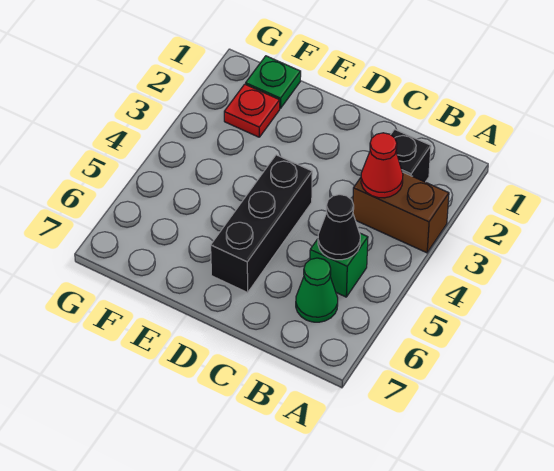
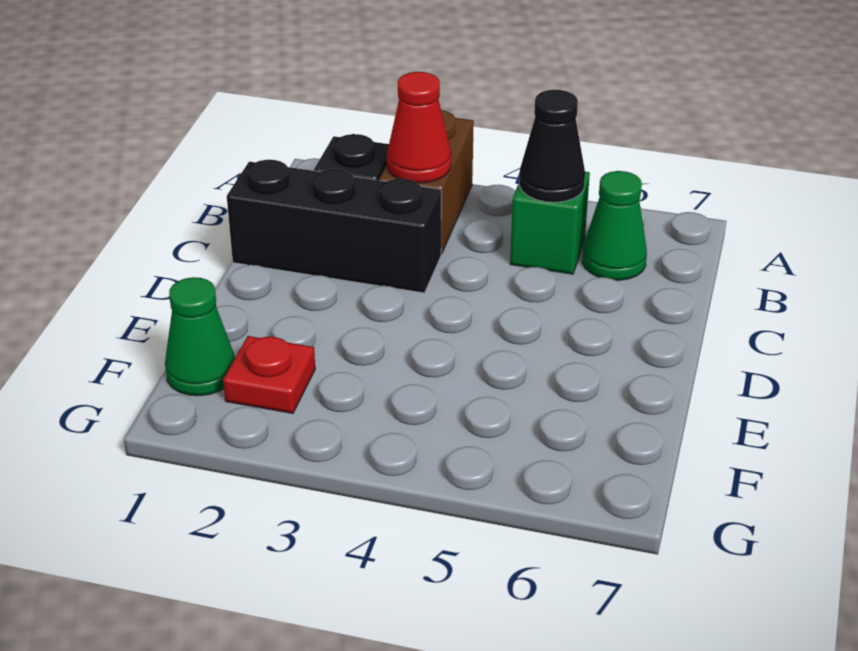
black brick D4:D6 level 1 -> black brick C1:C3 level 1
green plate F1 level 1 -> green cone F1 level 1

